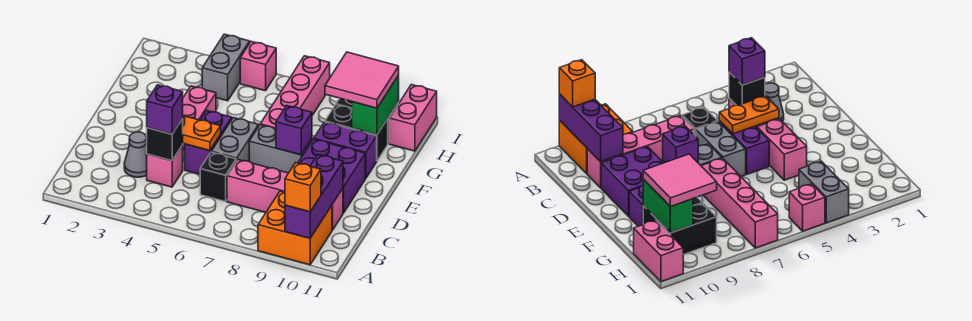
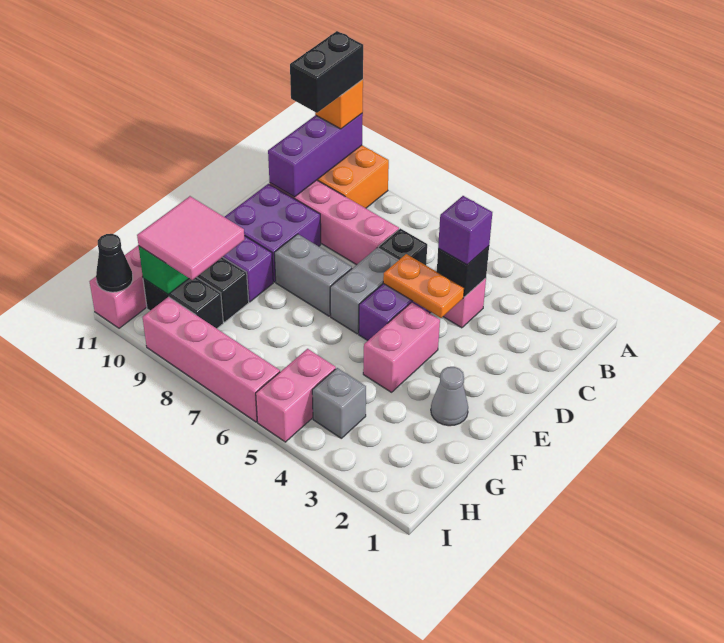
none -> black brick A10:B10 level 4
grey cone C3 level 1 -> grey cone F2 level 1
purple brick E8 level 2 -> none
pink brick F7:I7 level 1 -> pink brick I6:I9 level 1
grey brick H4:I4 level 1 -> grey brick H4 level 1
pink brick I5 level 1 -> pink brick H5:I5 level 1
none -> black cone I11 level 2

